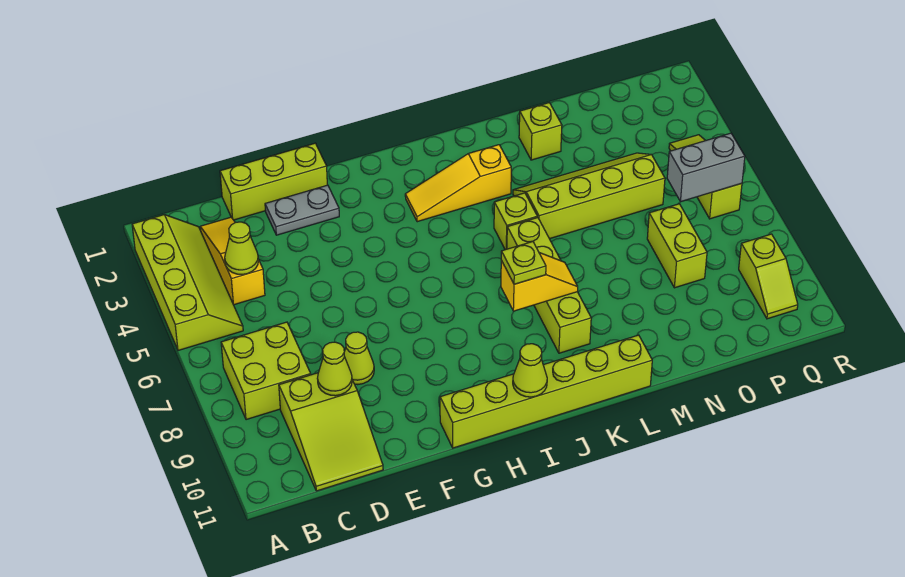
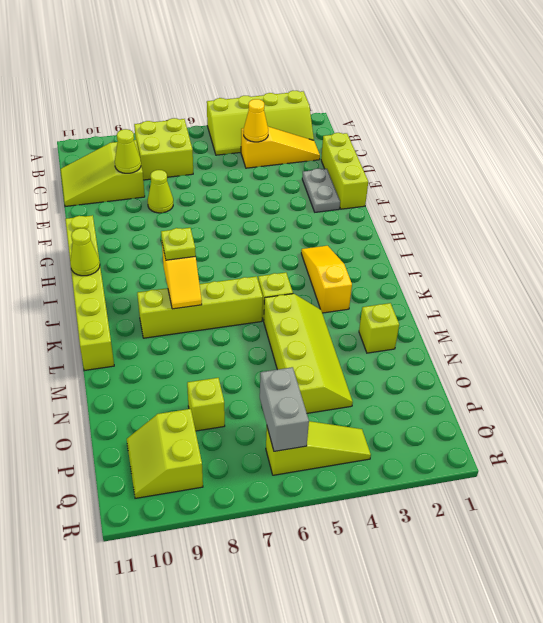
lime cone C4 level 2 -> yellow cone C4 level 2
lime brick O7:O8 level 1 -> lime brick O8 level 1
lime slope Q9:Q10 level 1 top 9 -> lime slope P9:Q10 level 1 top 9

